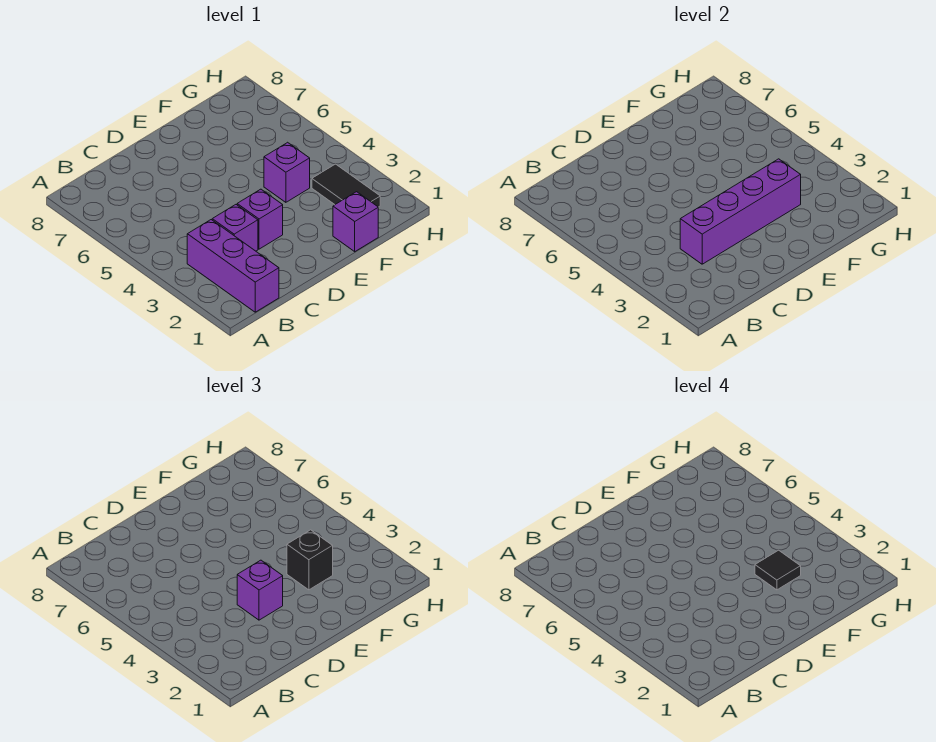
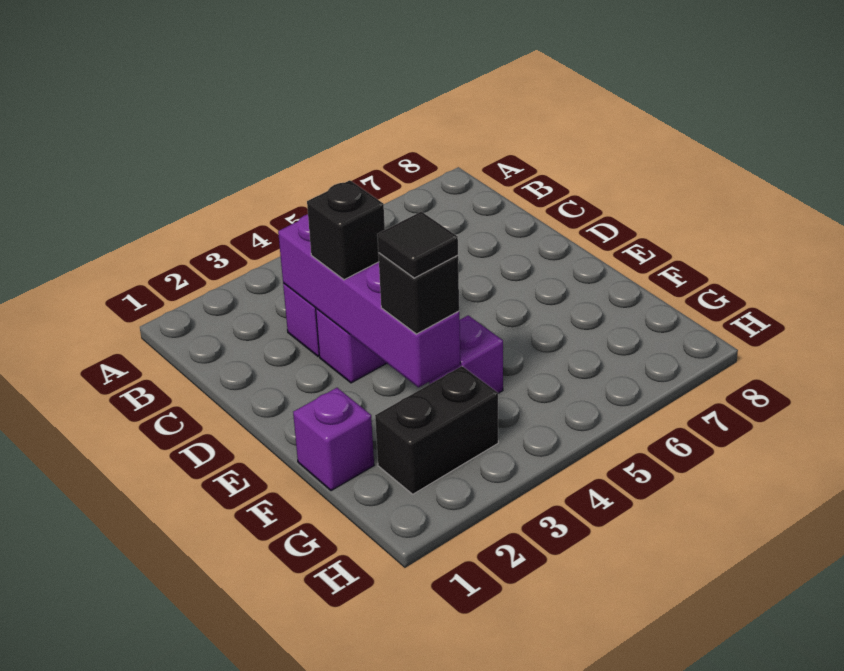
purple brick B1:B3 level 1 -> none
purple brick D3 level 3 -> black brick D3 level 3
black tile G2:G3 level 1 -> black brick G2:G3 level 1

